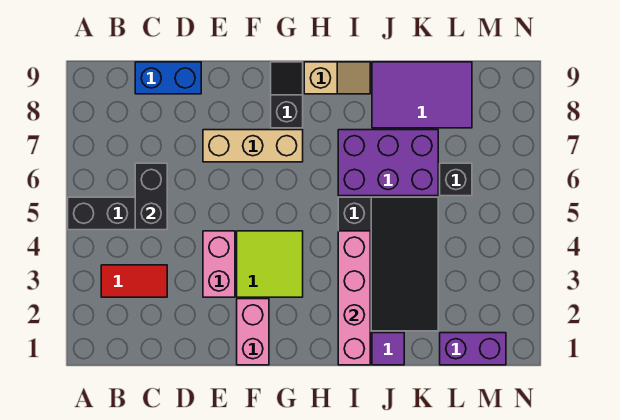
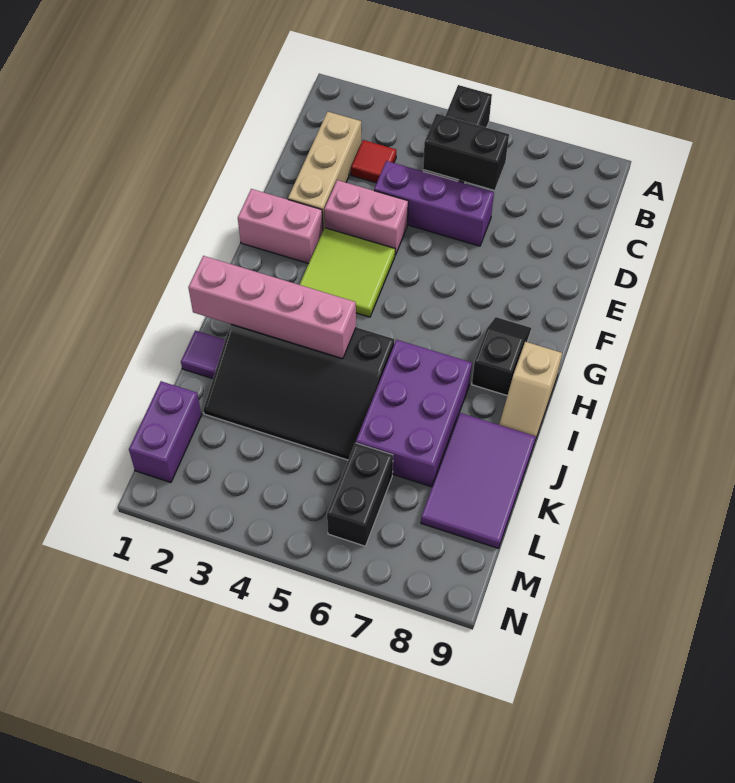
red tile B3:C3 level 1 -> red tile C3 level 1
blue brick C9:D9 level 1 -> none
none -> purple brick D4:D6 level 1
tan brick E7:G7 level 1 -> tan brick C2:E2 level 1
black slope G8:G9 level 1 top 8 -> black slope G8:H8 level 1 top H
black brick L6 level 1 -> black brick L6:M6 level 1

